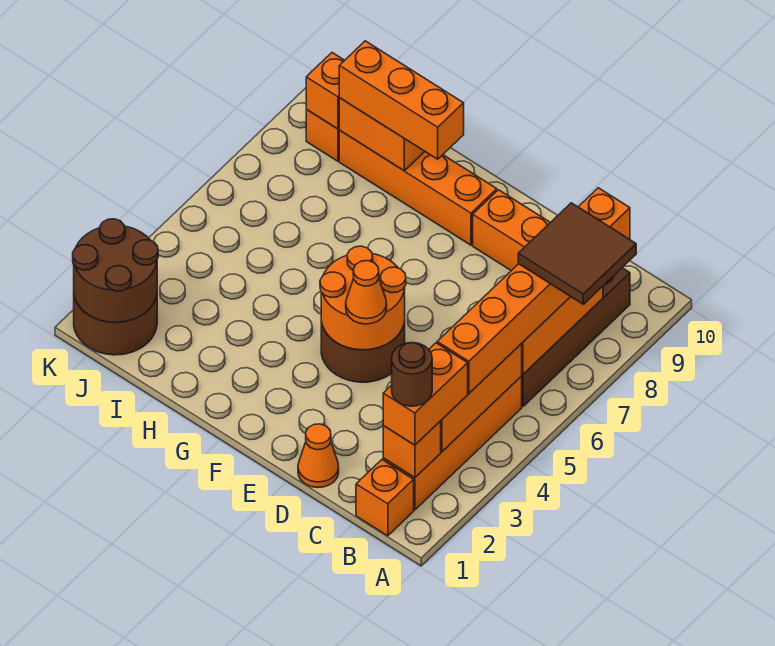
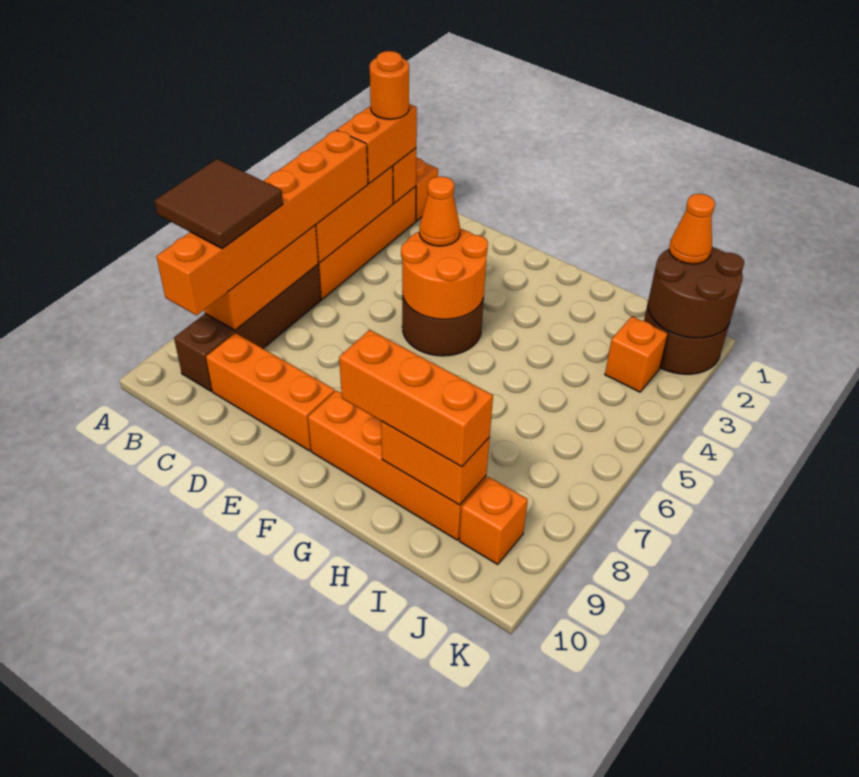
brown round brick B2 level 4 -> orange round brick B2 level 4
orange cone D1 level 1 -> orange cone J1 level 3
orange brick J9 level 2 -> orange brick J3 level 1

